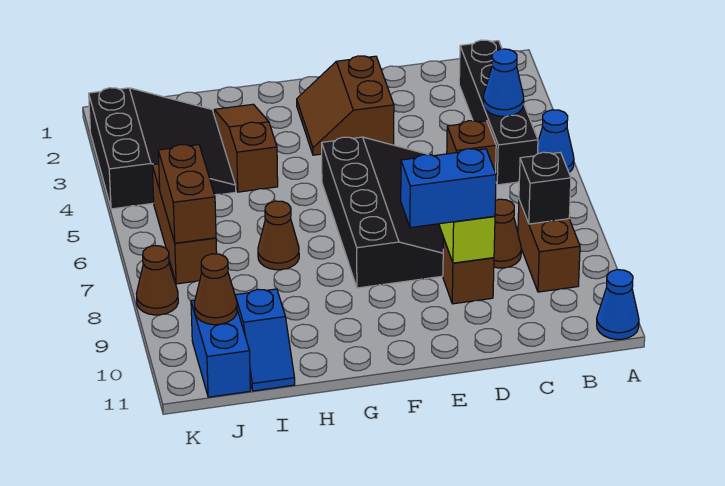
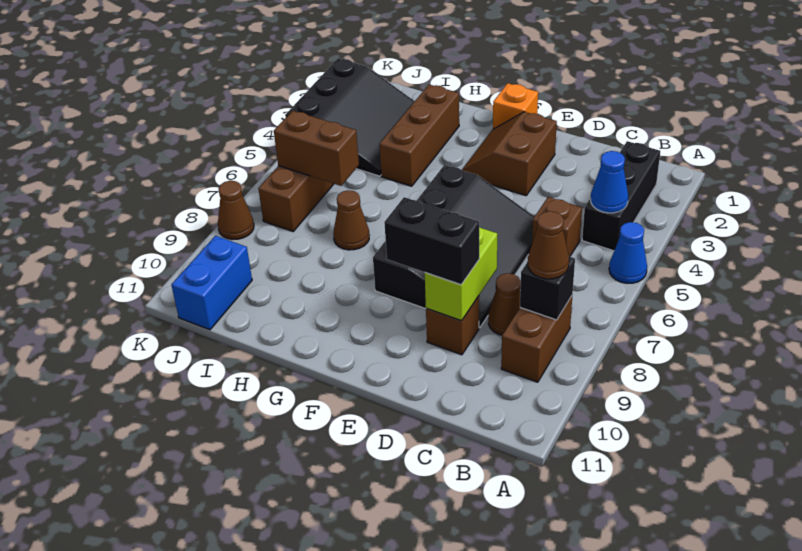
blue cone A11 level 1 -> none
black brick B2:B5 level 1 -> black brick B2:B4 level 1
blue brick D9:E9 level 3 -> black brick D9:E9 level 3
none -> orange brick F1 level 1
brown slope H2:H4 level 1 top 4 -> brown brick H2:H4 level 1
blue slope I10:I11 level 1 top 10 -> none
brown brick J6:J7 level 2 -> brown brick I6:J6 level 2
brown cone J10 level 2 -> brown cone B8 level 3

